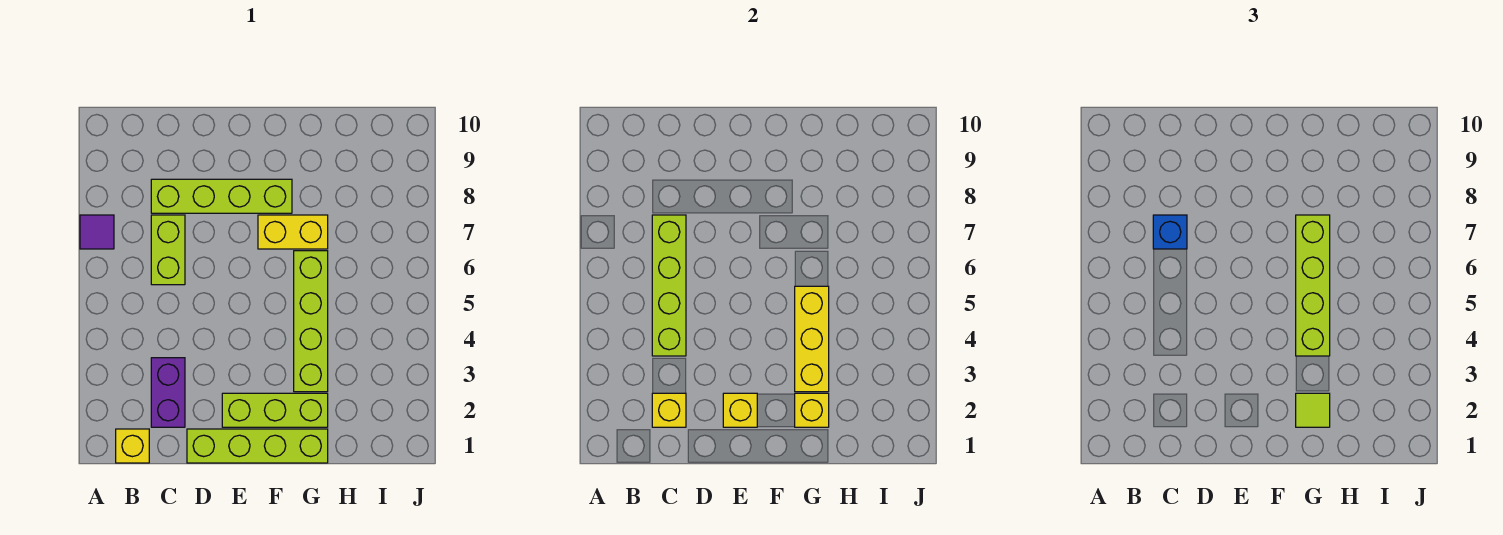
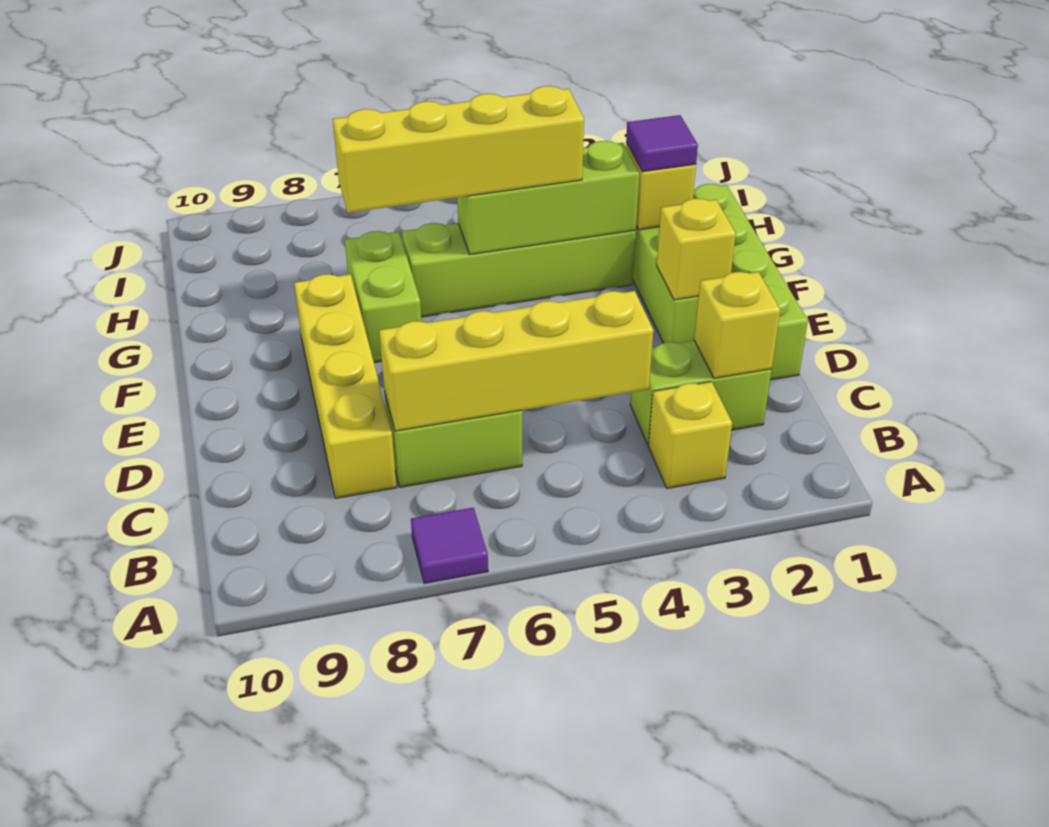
yellow brick B1 level 1 -> yellow brick B3 level 1
purple brick C2:C3 level 1 -> lime brick C2:C3 level 1
lime brick C4:C7 level 2 -> yellow brick C4:C7 level 2
blue brick C7 level 3 -> none
lime brick C8:F8 level 1 -> yellow brick C8:F8 level 1
yellow brick F7:G7 level 1 -> lime brick F7:G7 level 1
lime tile G2 level 3 -> purple tile G2 level 3
yellow brick G3:G5 level 2 -> lime brick G3:G5 level 2
lime brick G4:G7 level 3 -> yellow brick G4:G7 level 3

